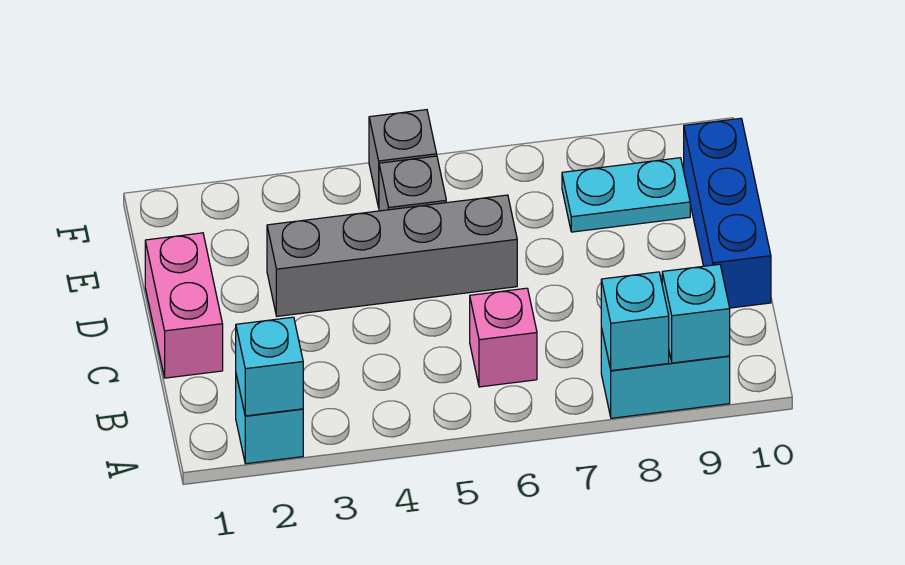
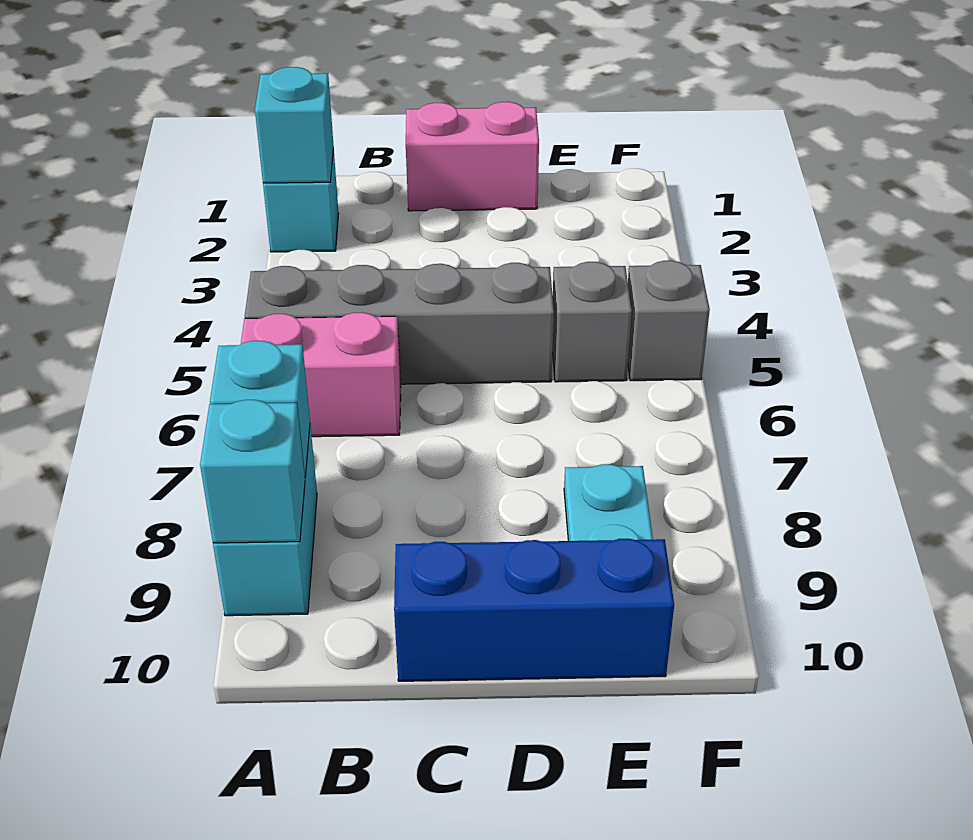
pink brick B6 level 1 -> pink brick A6:B6 level 1
grey brick D3:D6 level 1 -> grey brick A5:D5 level 1

